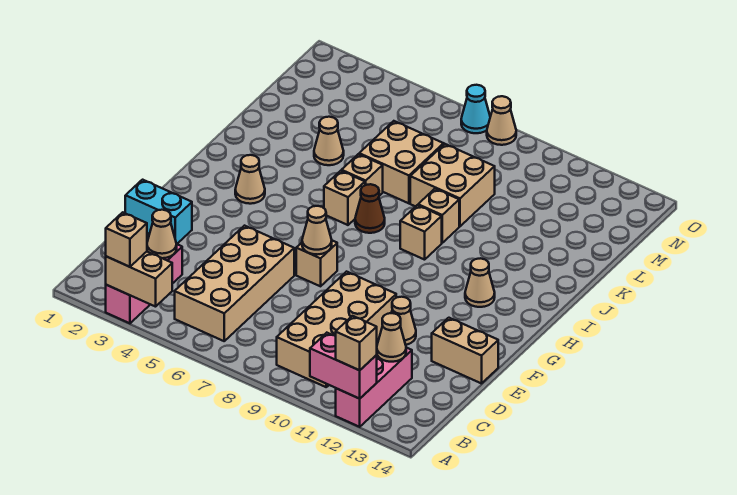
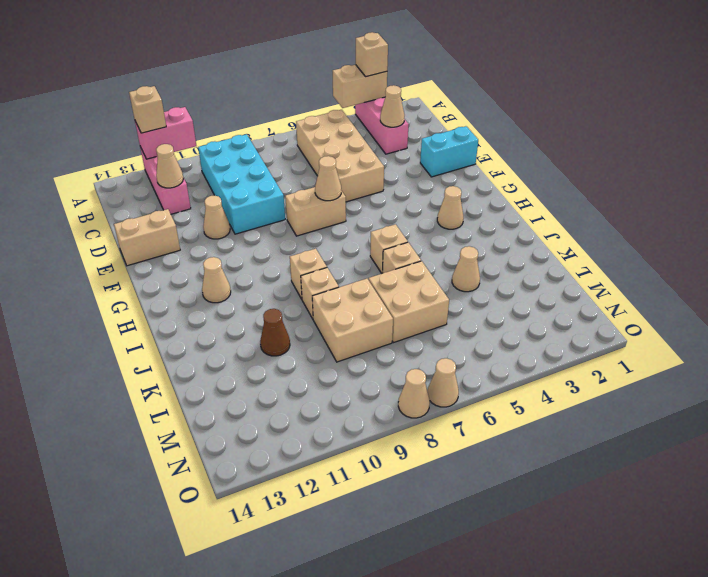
tan brick B9:E10 level 1 -> cyan brick B9:E10 level 1
tan brick F7 level 1 -> tan brick F7:F8 level 1
brown cone I7 level 1 -> brown cone K11 level 1
cyan cone O7 level 1 -> tan cone O7 level 1

